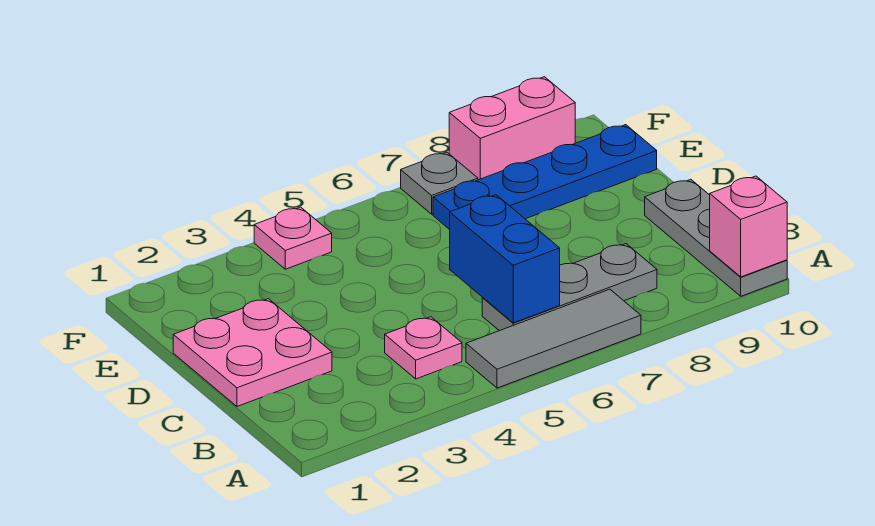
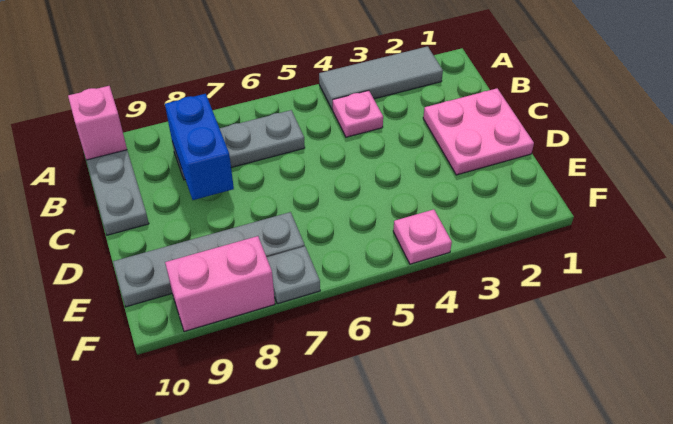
grey tile A5:A7 level 1 -> grey tile A2:A4 level 1
blue brick B6:C6 level 2 -> blue brick B8:C8 level 2
blue plate E7:E10 level 1 -> grey plate E7:E10 level 1

